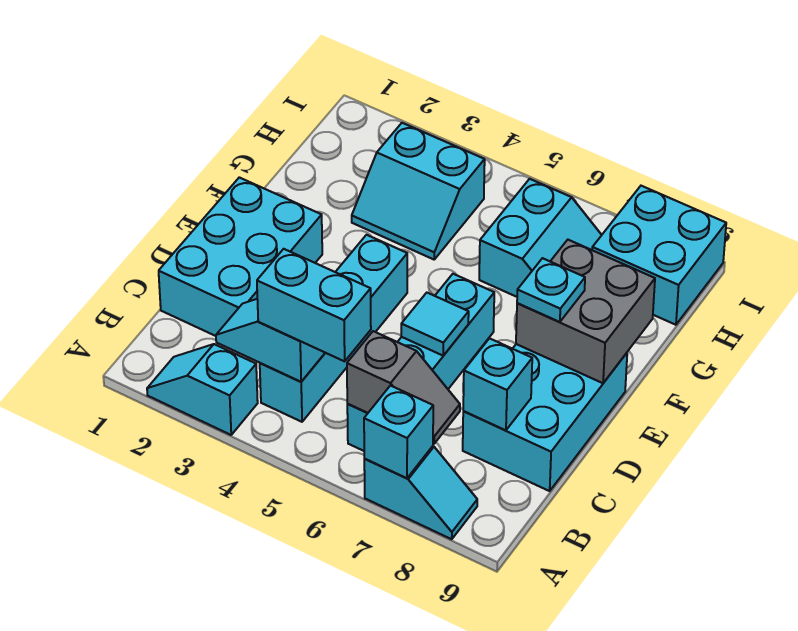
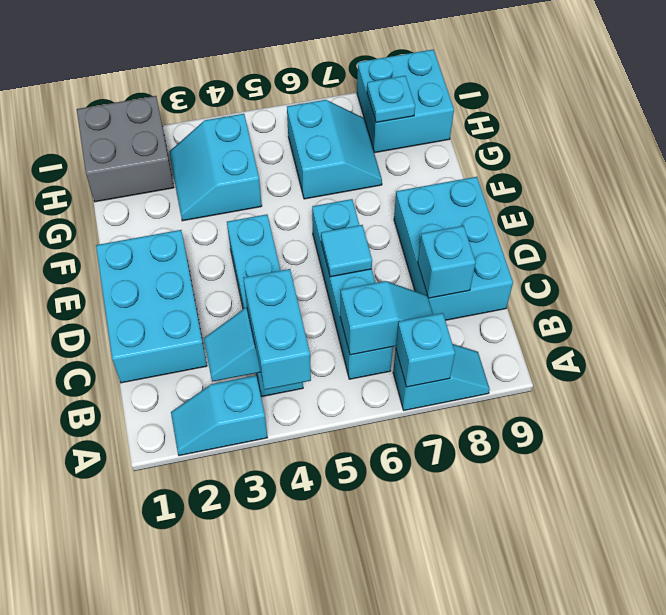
cyan brick B4:B5 level 3 -> cyan brick A4:B4 level 3
grey slope B6:B7 level 2 top 6 -> cyan slope B6:B7 level 2 top 6
grey brick E8:F9 level 2 -> grey brick H1:I2 level 1
cyan plate E8 level 3 -> cyan plate H8 level 2
cyan slope G3:H4 level 1 top H -> cyan slope G3:H4 level 1 top 4

